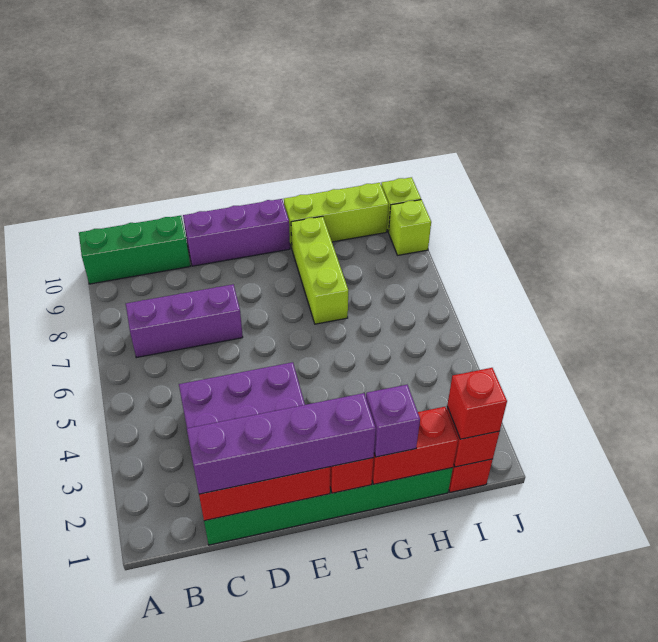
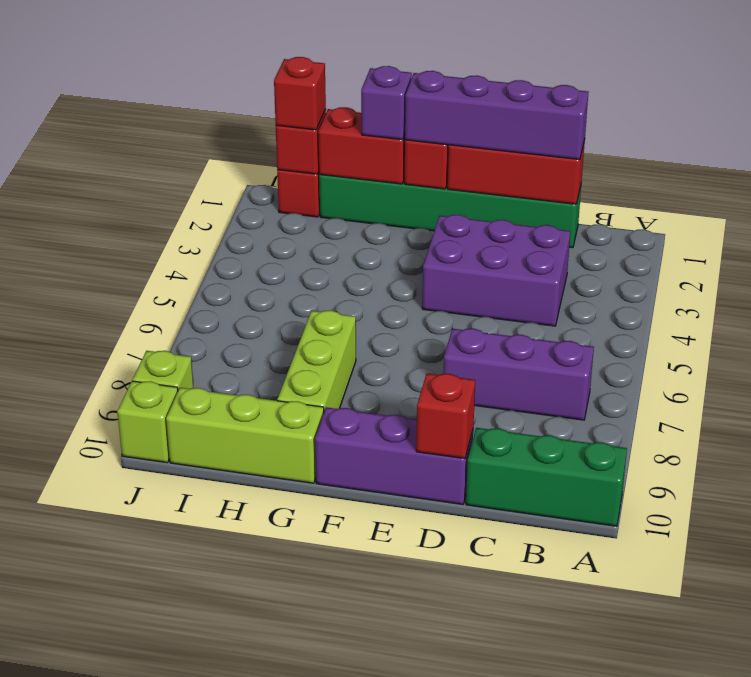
none -> red brick D10 level 2

